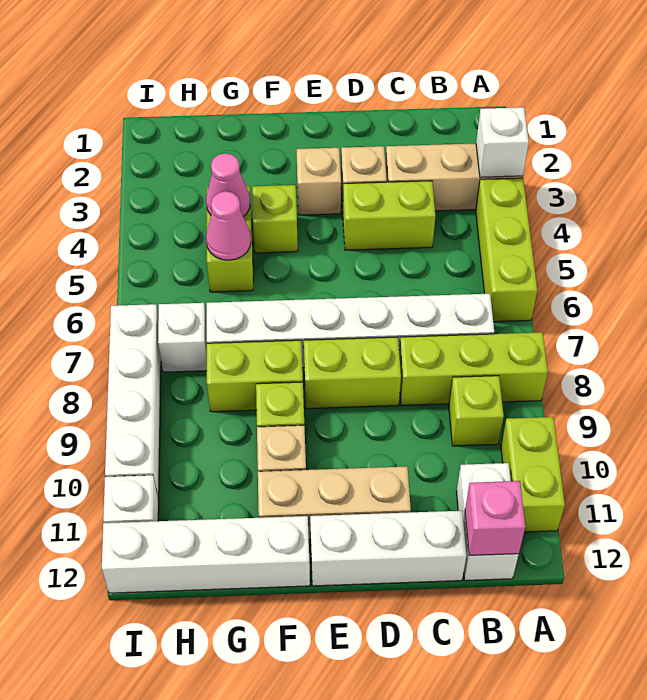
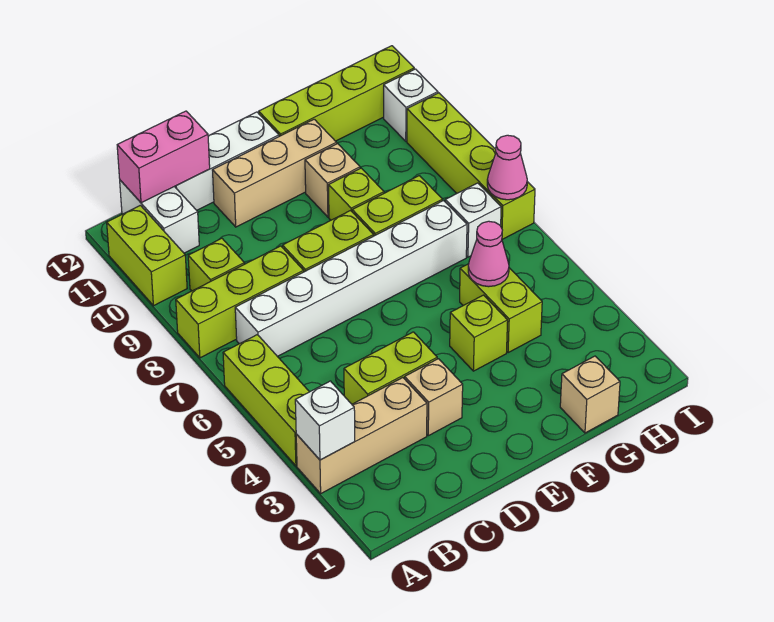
pink brick B12 level 2 -> pink brick B12:C12 level 2
tan brick E3 level 1 -> tan brick G1 level 1
white brick F12:I12 level 1 -> lime brick F12:I12 level 1
pink cone G4 level 2 -> pink cone I7 level 2
white brick I7:I10 level 1 -> lime brick I7:I10 level 1

